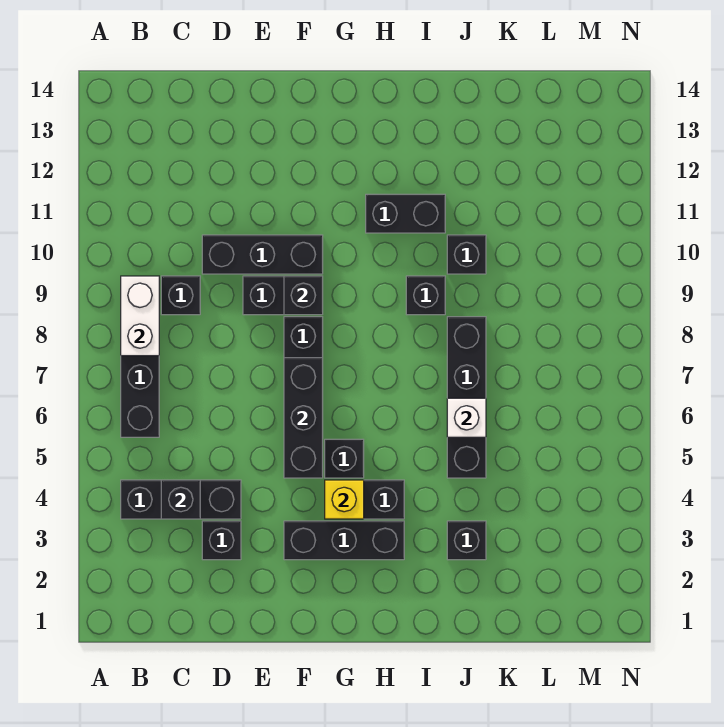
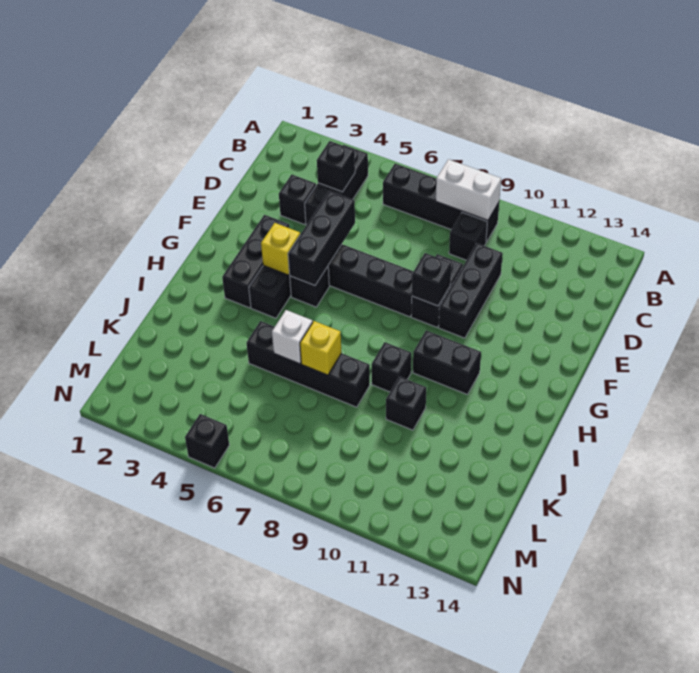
black brick F5:F7 level 2 -> black brick E5:G5 level 2
black brick H11:I11 level 1 -> black brick H10:H11 level 1
black brick J3 level 1 -> black brick N5 level 1
none -> yellow brick J7 level 2

